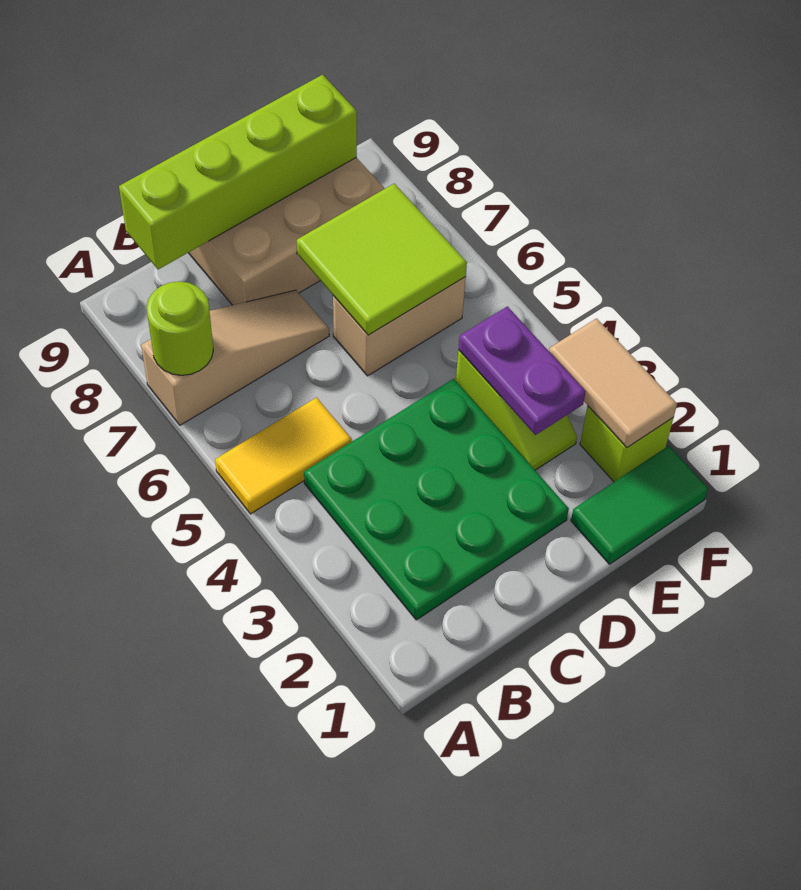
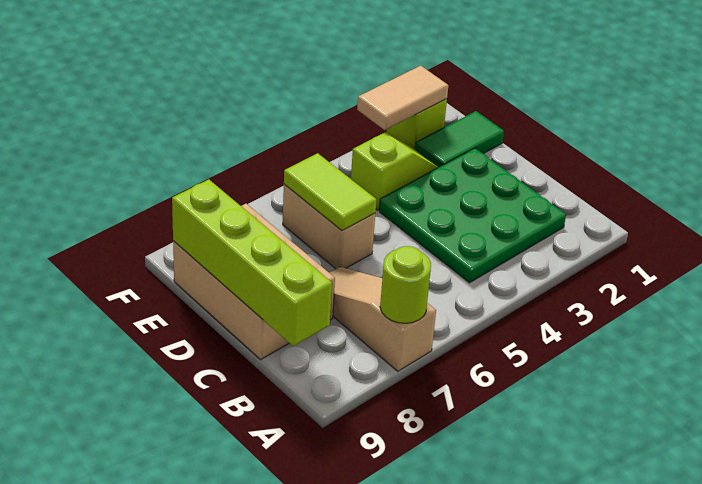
yellow tile A5:B5 level 1 -> none
lime tile D6:E7 level 2 -> lime tile D6:E6 level 2
green tile E1:F1 level 1 -> green tile E1:E2 level 1
purple plate E3:E4 level 2 -> none

